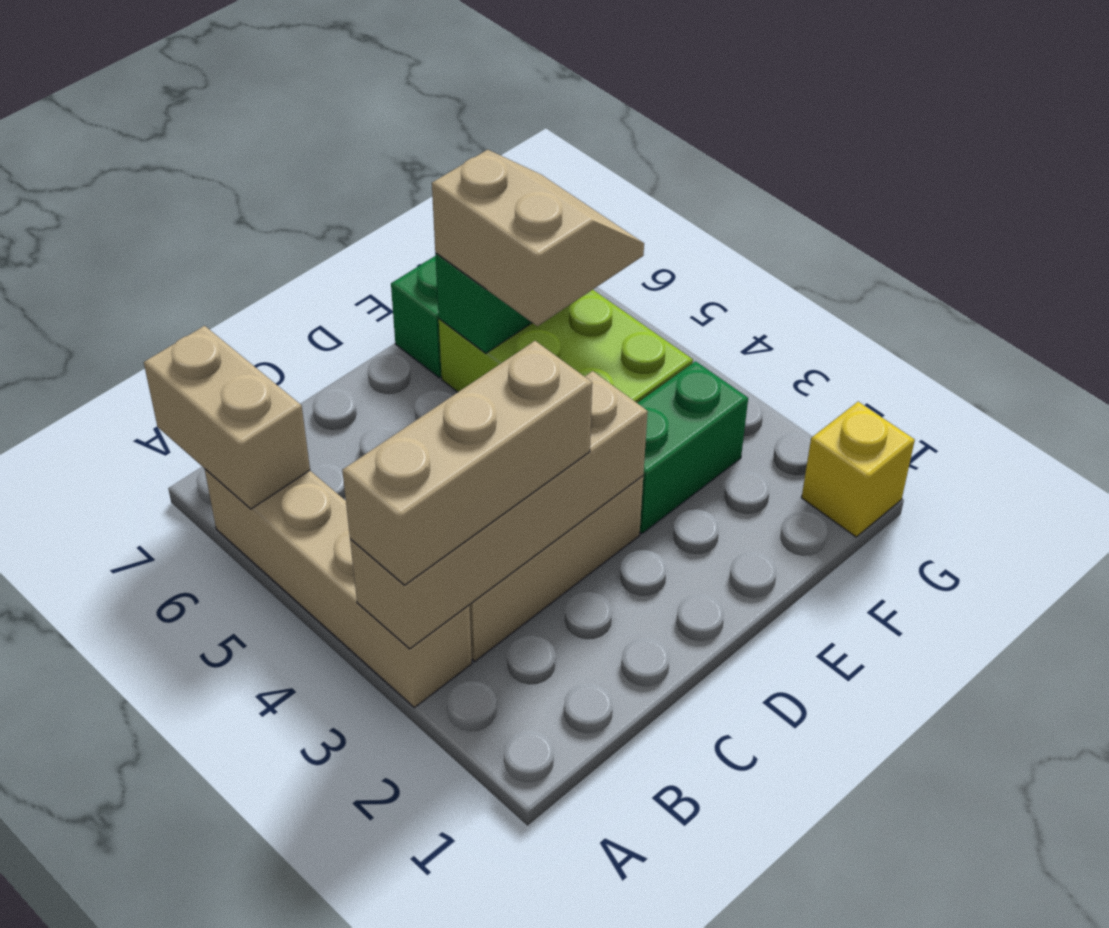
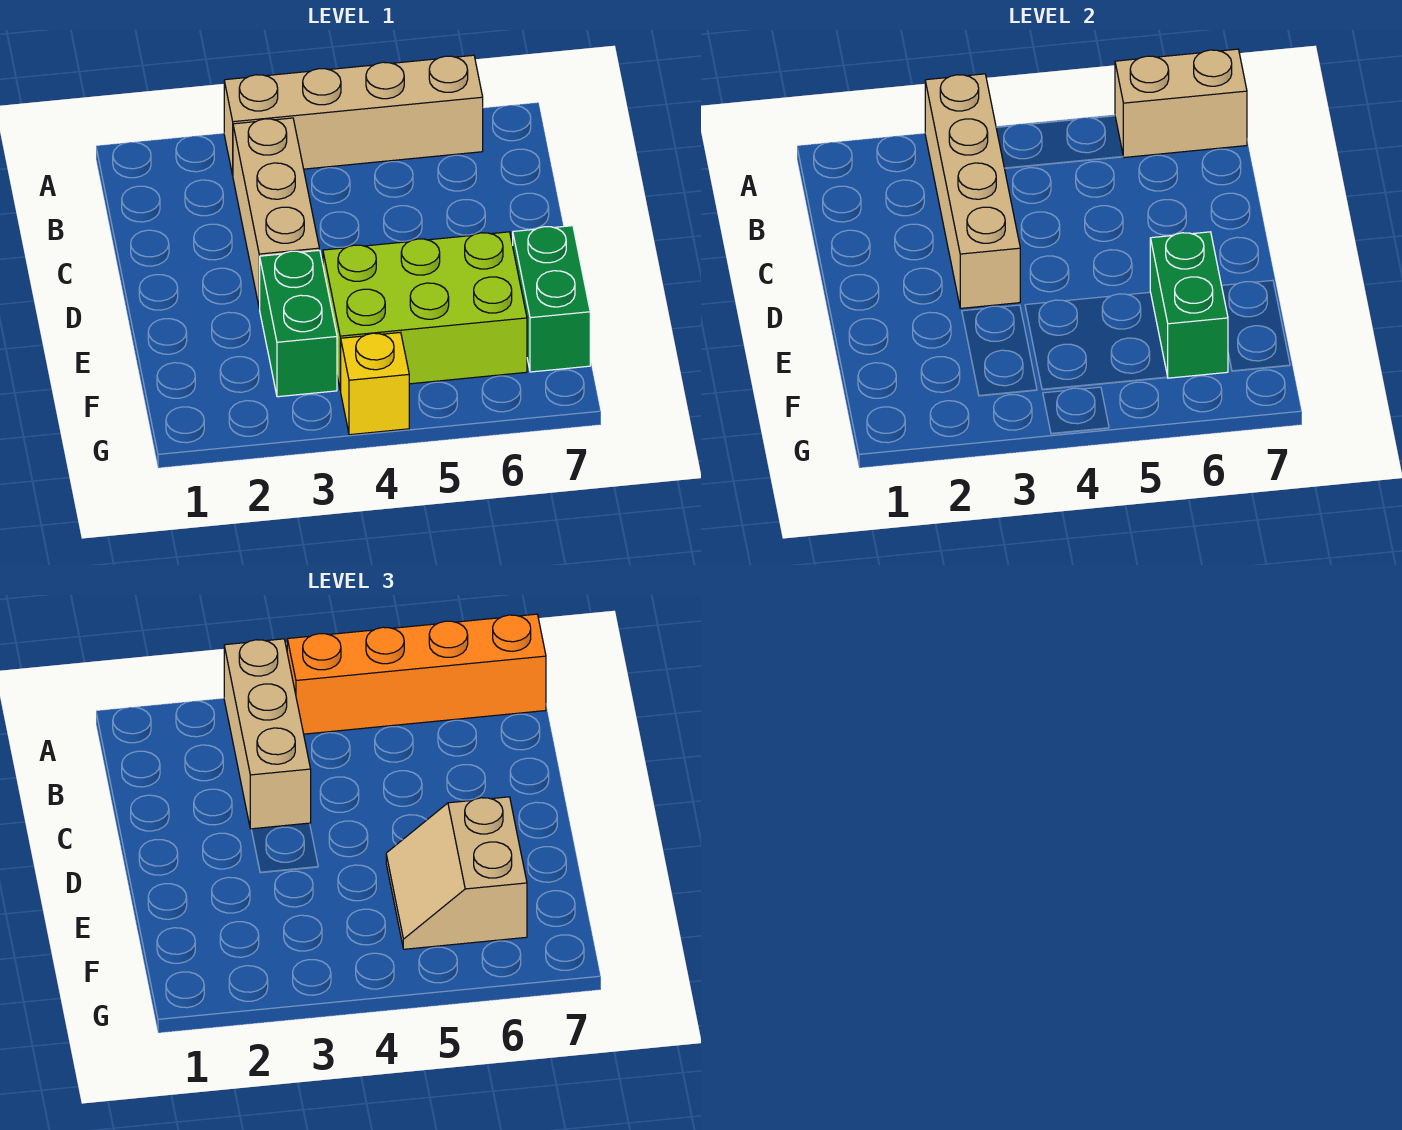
none -> orange brick A4:A7 level 3
tan slope E5:F6 level 3 top E -> tan slope E5:F6 level 3 top 6
yellow brick G1 level 1 -> yellow brick G4 level 1

